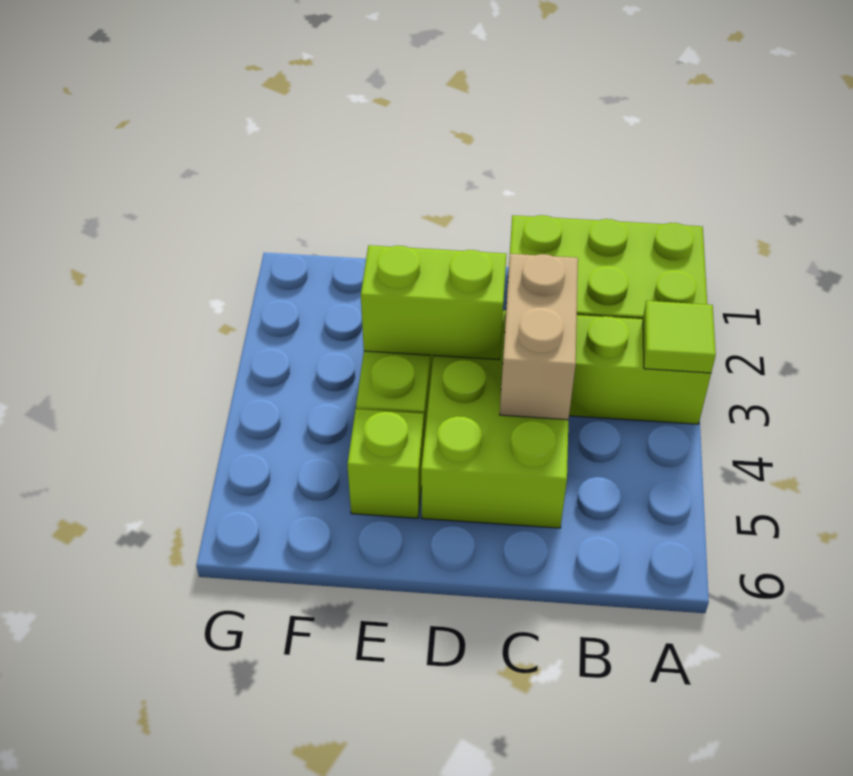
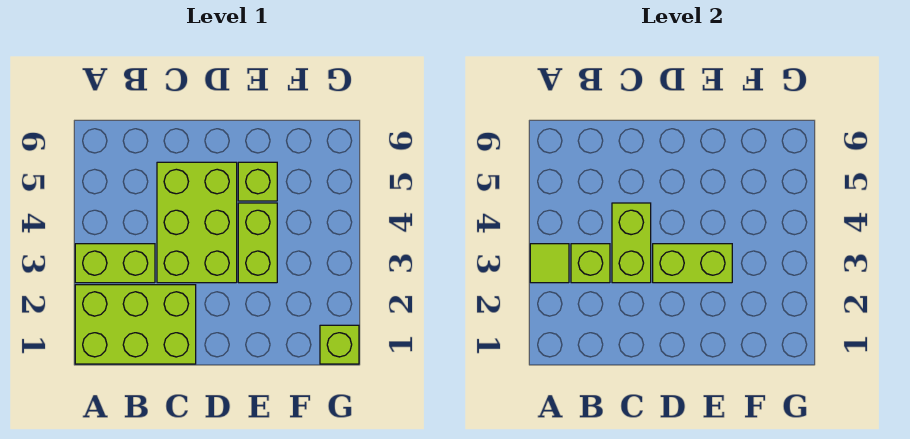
none -> lime brick B3 level 2
tan brick C3:C4 level 2 -> lime brick C3:C4 level 2
none -> lime brick G1 level 1

